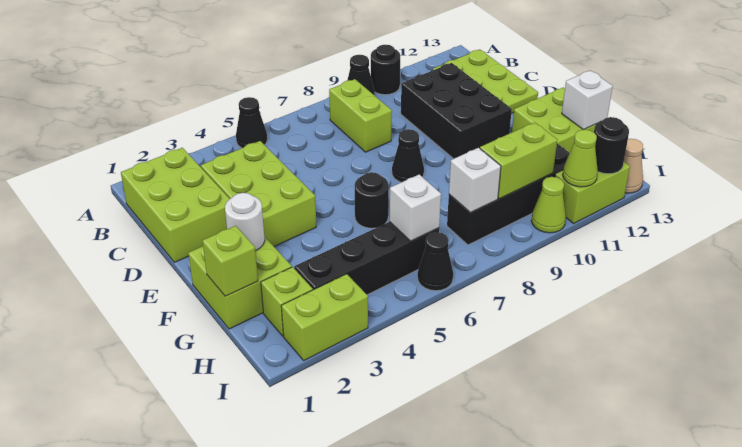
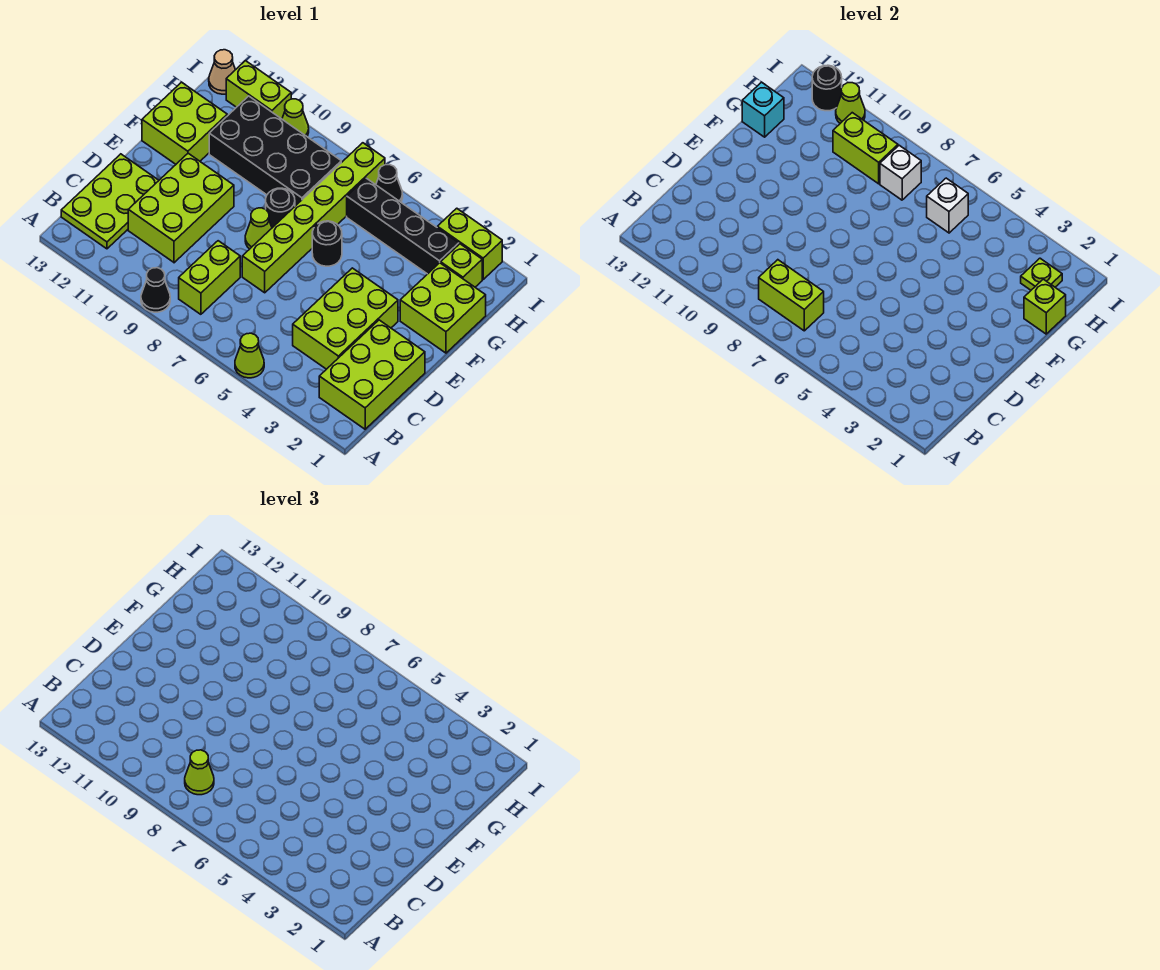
black cone A5 level 1 -> lime cone A5 level 1
black round brick A10 level 1 -> black round brick F8 level 1
none -> lime brick B7:B8 level 2
none -> lime cone B8 level 3
black brick C10:E11 level 1 -> lime brick C10:E11 level 1
none -> lime brick D7:I7 level 1
black cone E8 level 1 -> lime cone E8 level 1
white round brick F2 level 2 -> none
white brick G13 level 2 -> cyan brick G13 level 2
none -> lime plate H2 level 2
black brick H8:H11 level 1 -> black brick G8:H11 level 1

